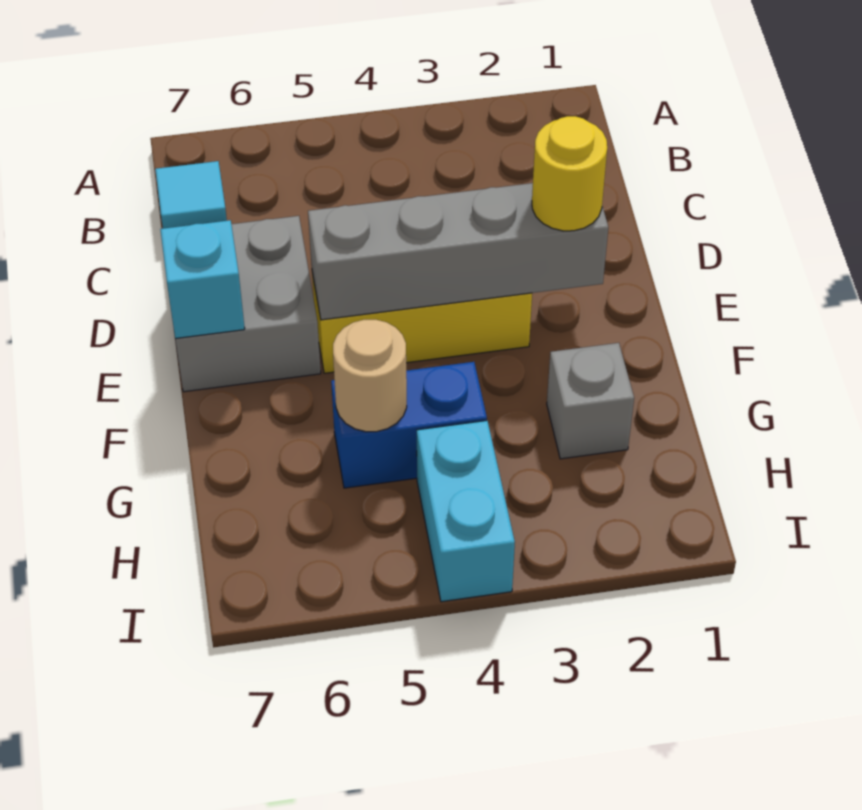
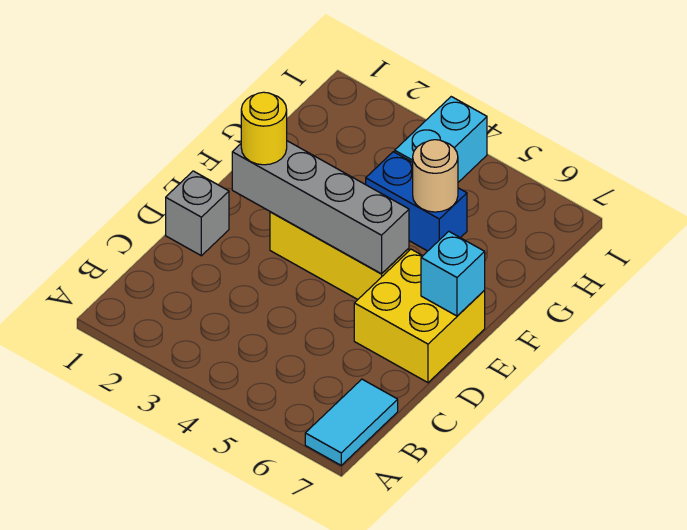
cyan tile B7 level 1 -> cyan tile A7:B7 level 1
grey brick D6:E7 level 1 -> yellow brick D6:E7 level 1
grey brick G2 level 1 -> grey brick D1 level 1

